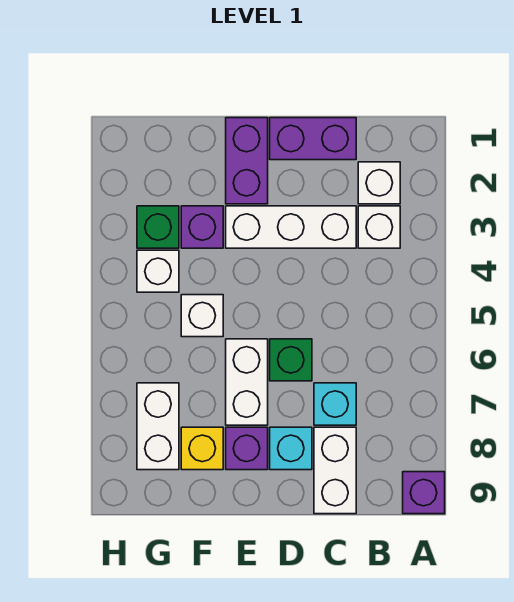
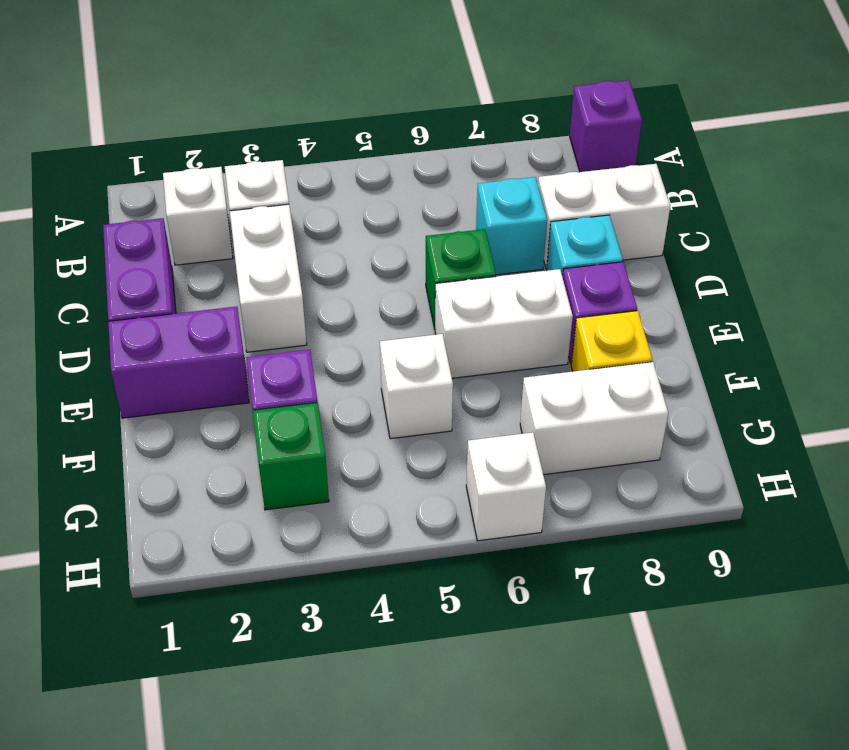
white brick C3:E3 level 1 -> white brick C3:D3 level 1
white brick G4 level 1 -> white brick H6 level 1

